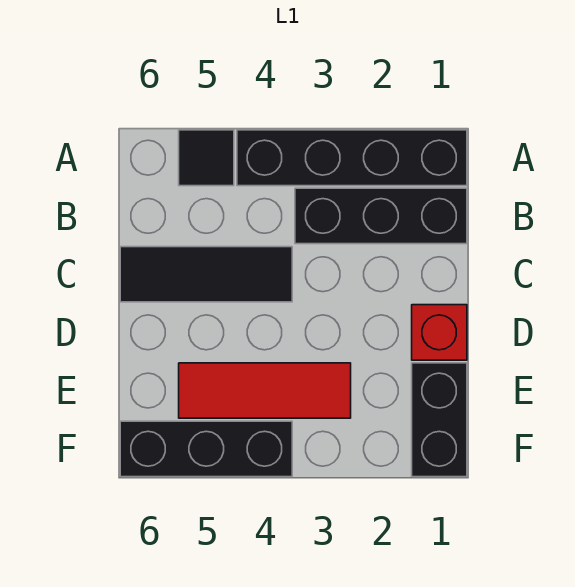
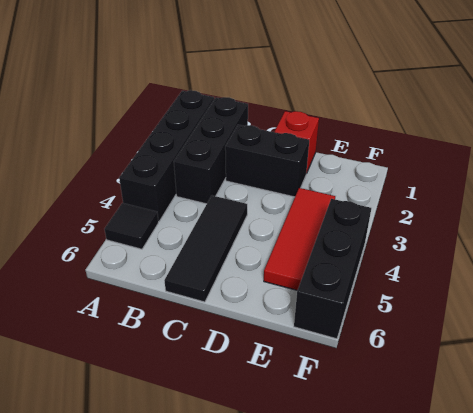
black brick E1:F1 level 1 -> black brick C2:D2 level 1

